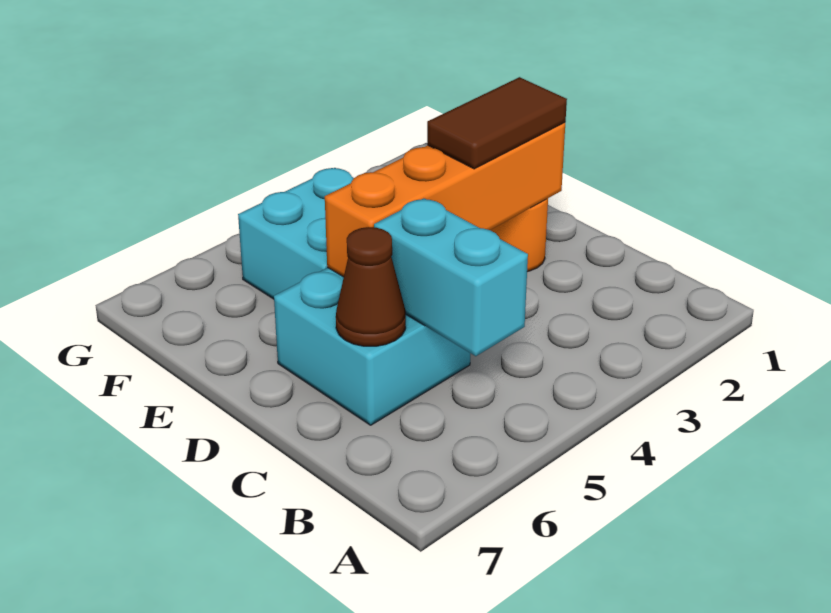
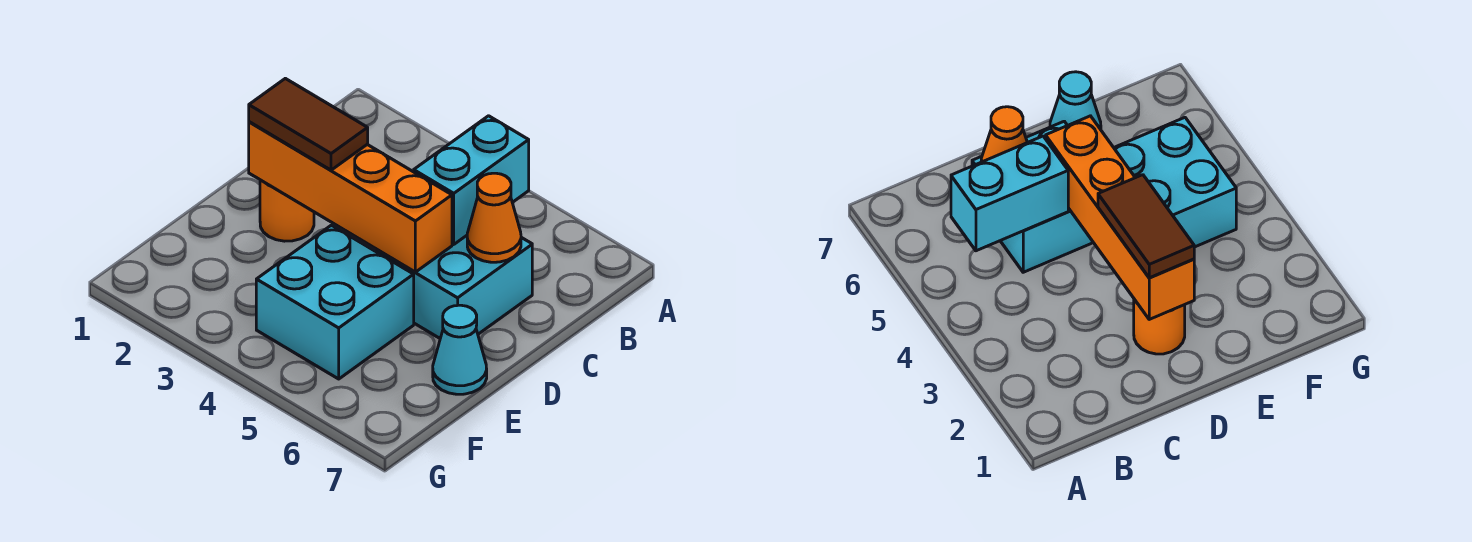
brown cone C6 level 2 -> orange cone C6 level 2
none -> cyan cone E7 level 1

